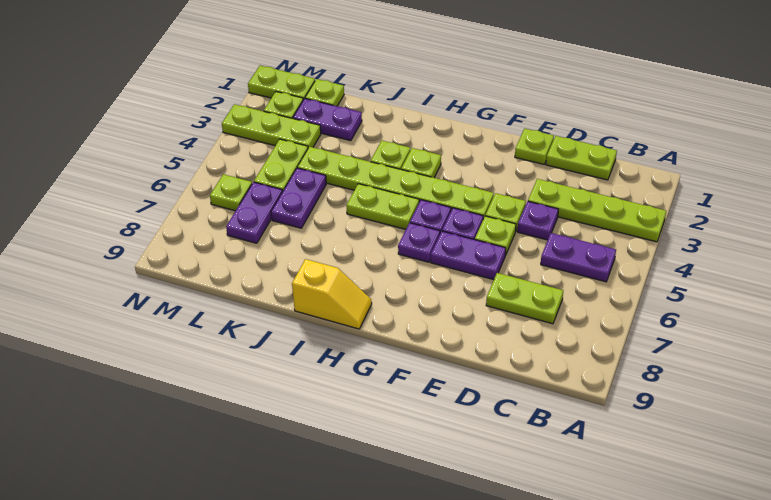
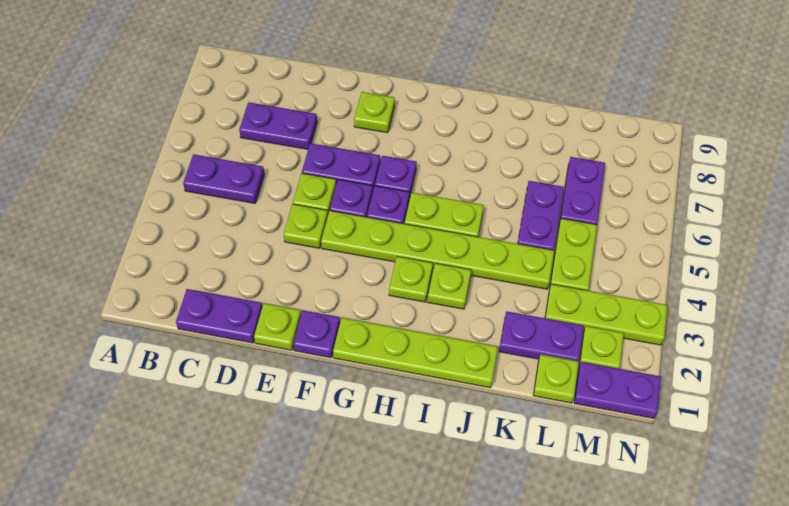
lime plate A3:D3 level 1 -> lime plate G1:J1 level 1
lime plate C1:D1 level 1 -> purple plate C1:D1 level 1
lime plate C7:D7 level 1 -> purple plate C7:D7 level 1
purple plate D4 level 1 -> purple plate F1 level 1
yellow slope H9:I9 level 1 top I -> none
lime plate M1:N1 level 1 -> purple plate M1:N1 level 1
lime plate M6 level 1 -> lime plate F8 level 1

